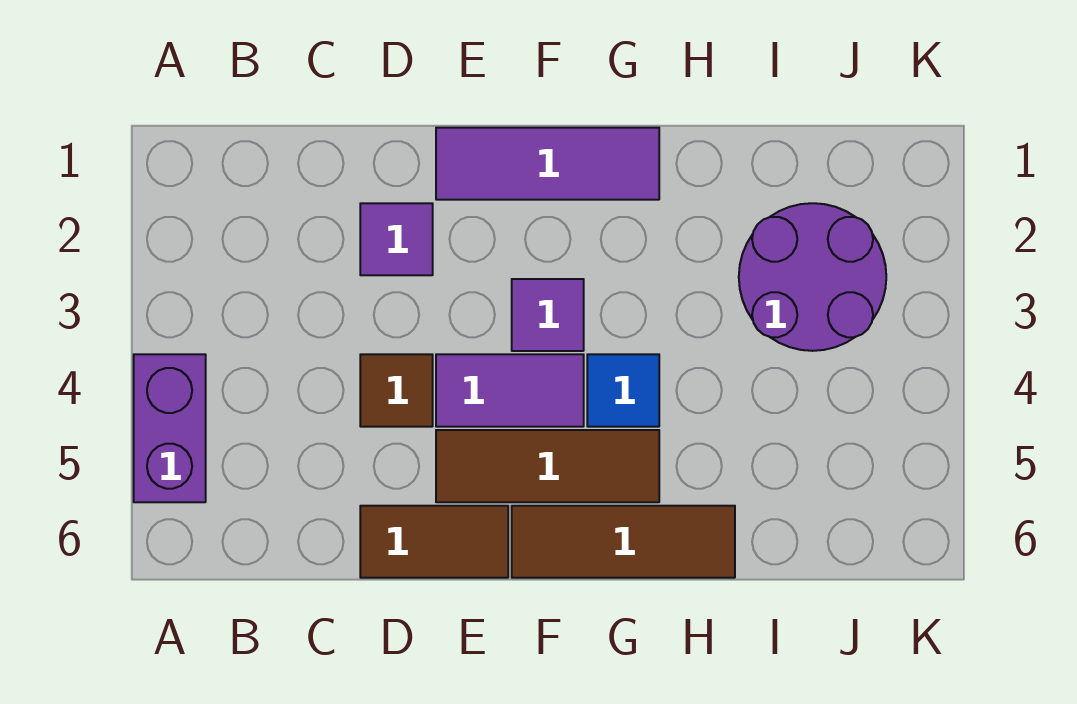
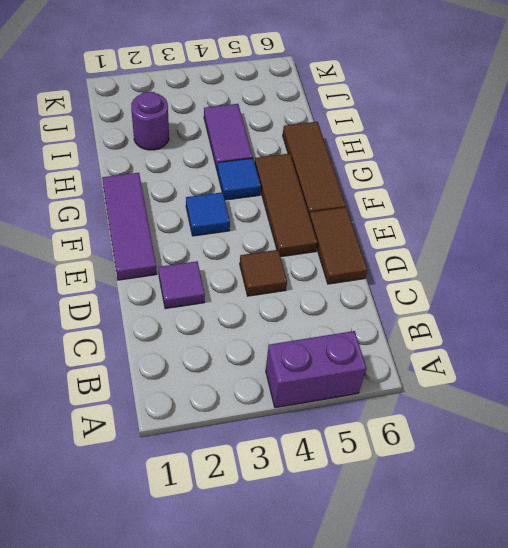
purple tile E4:F4 level 1 -> purple tile H4:I4 level 1
purple tile F3 level 1 -> blue tile F3 level 1
purple round brick I2:J3 level 1 -> purple round brick I2 level 1

